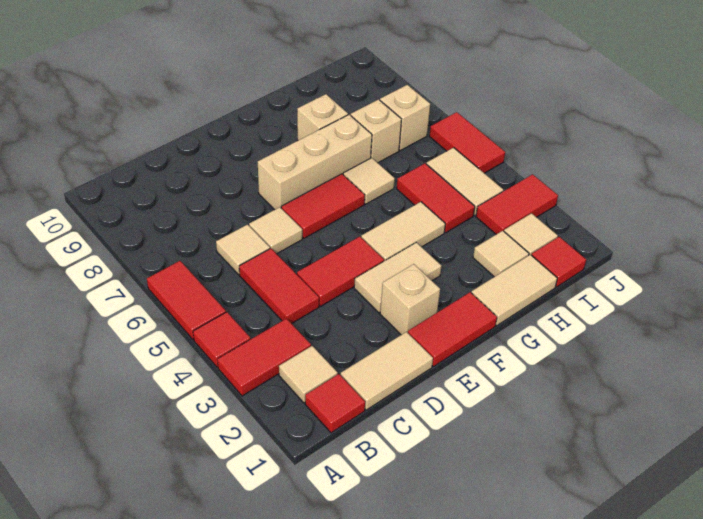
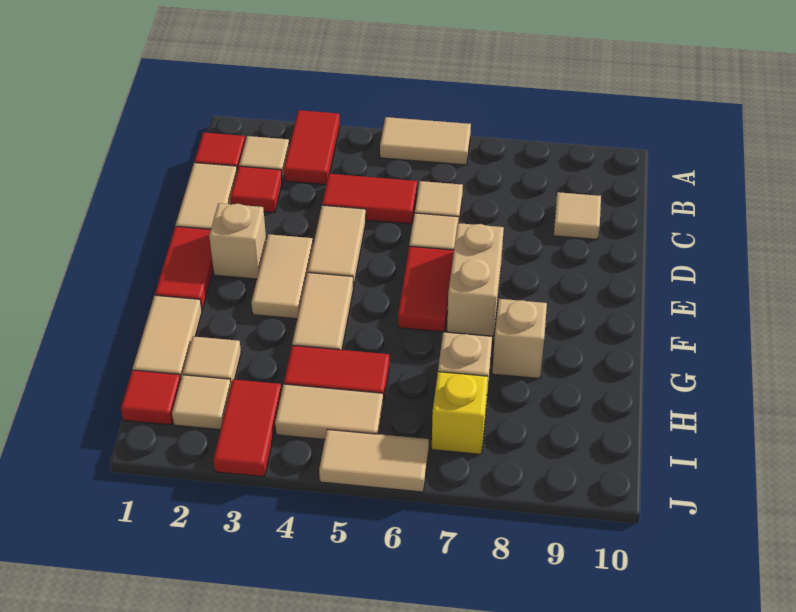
red tile A4 level 1 -> red tile C2 level 1
red tile A5:A6 level 1 -> tan tile A5:A6 level 1
red tile D4:E4 level 1 -> tan tile D4:E4 level 1
tan brick E7:G7 level 1 -> tan brick E7:F7 level 1
tan tile G6 level 1 -> tan tile C9 level 1
tan brick I7 level 1 -> yellow brick I7 level 1
red tile J5:J6 level 1 -> tan tile J5:J6 level 1

